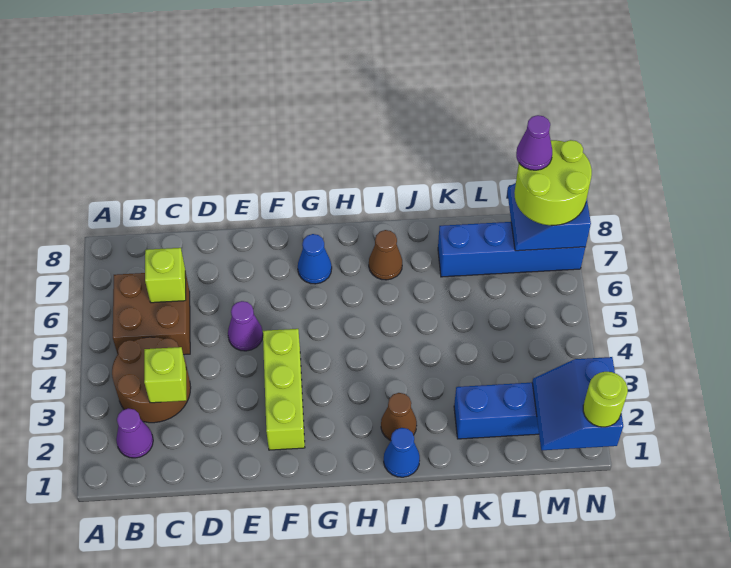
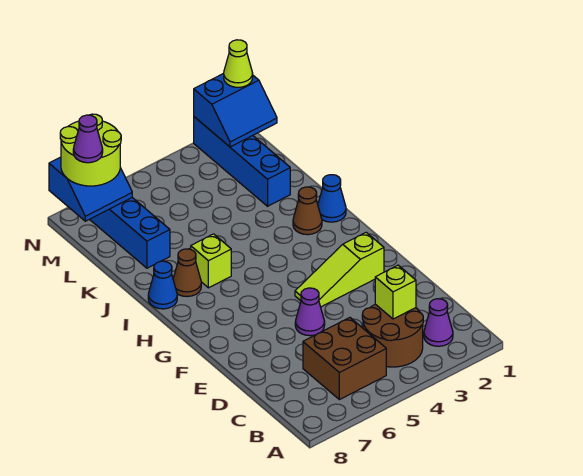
lime brick C6 level 2 -> lime brick I6 level 1
lime brick F2:F4 level 1 -> lime slope F2:F4 level 1 top 2
blue cone G7 level 1 -> blue cone I8 level 1
lime round brick N1 level 3 -> lime cone N1 level 3

